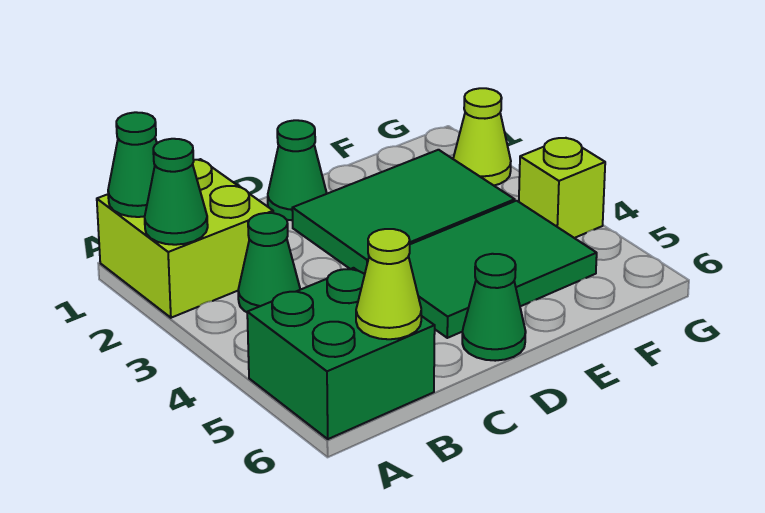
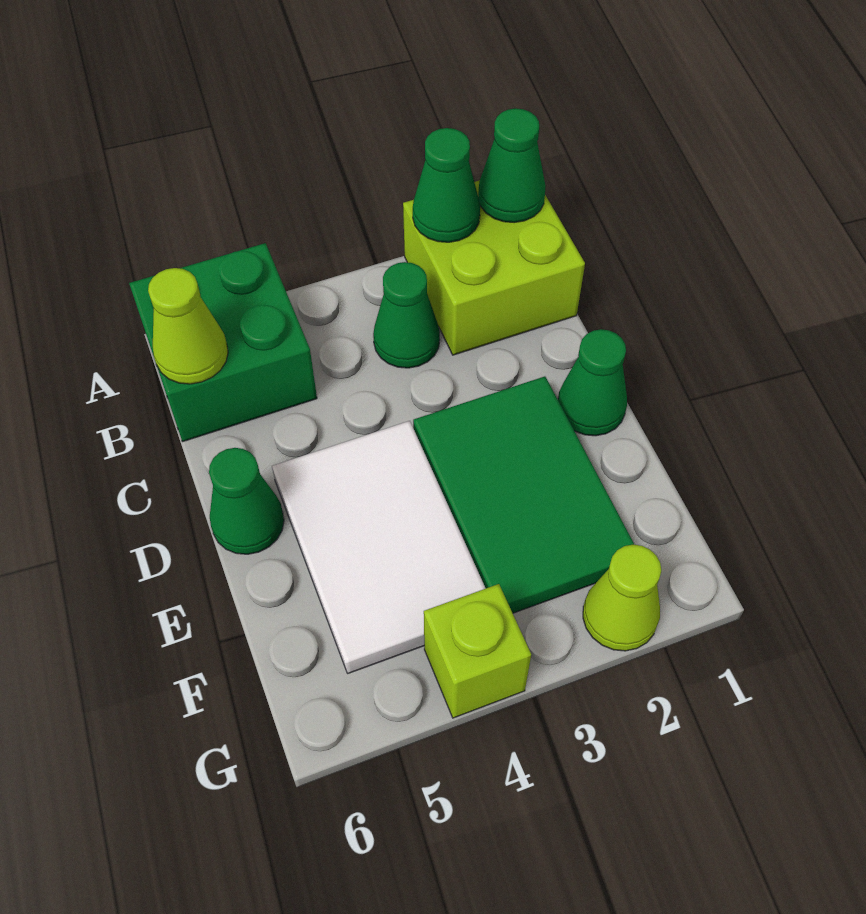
green tile D4:F5 level 1 -> white tile D4:F5 level 1

